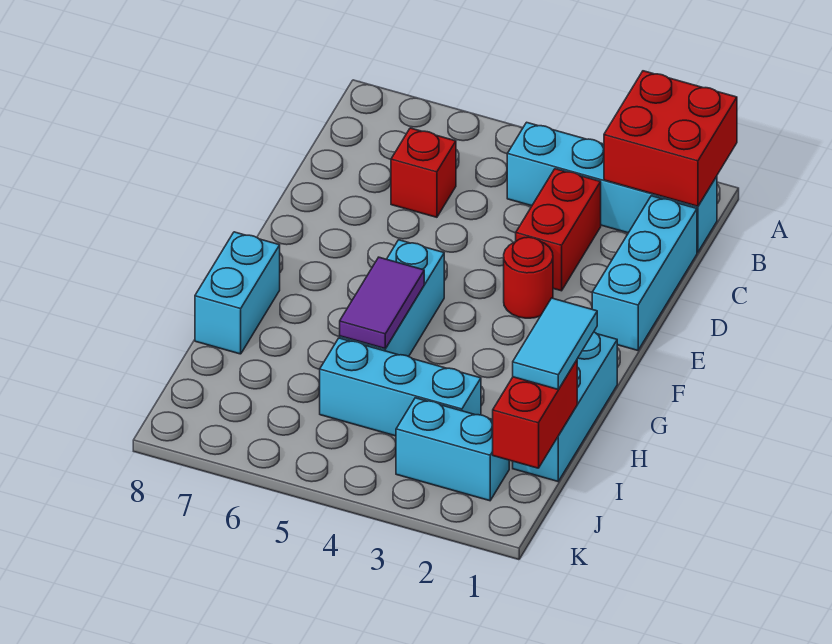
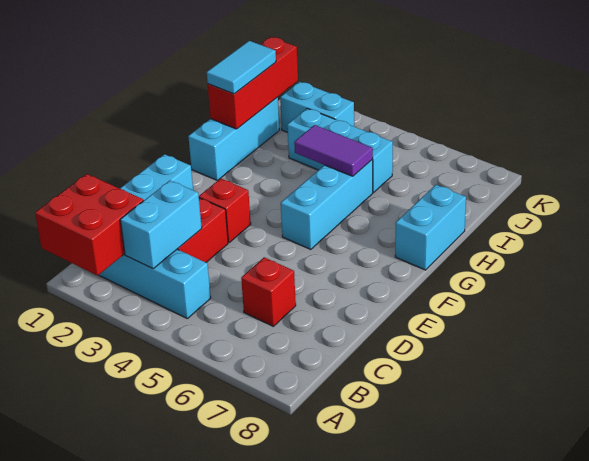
none -> cyan brick B3:C3 level 2
red round brick E3 level 1 -> red brick E3 level 1
purple tile G5:H5 level 2 -> purple tile H4:H5 level 2
red brick I1:J1 level 2 -> red brick H1:J1 level 2

